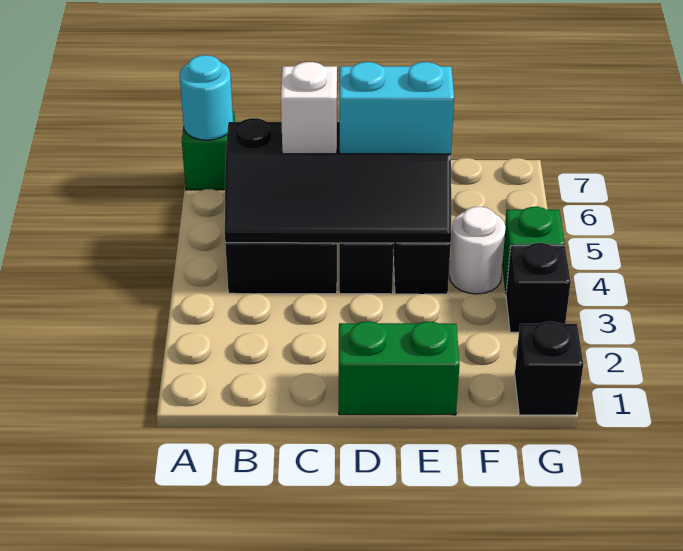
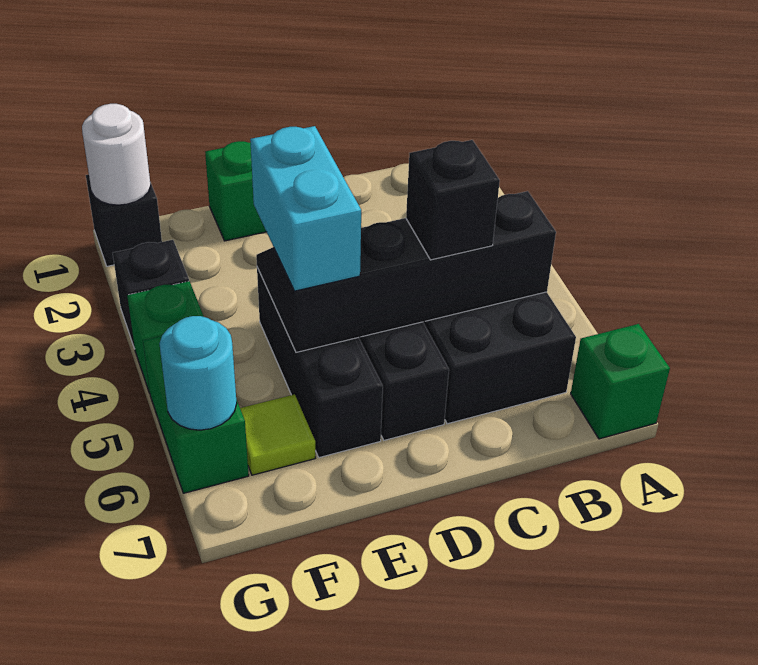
cyan round brick A7 level 2 -> cyan round brick G6 level 2
white brick C5 level 3 -> black brick C5 level 3
cyan brick D5:E5 level 3 -> cyan brick E4:E5 level 3
white round brick F4 level 1 -> white round brick G1 level 2
none -> lime tile F6 level 1
none -> green brick G5:G6 level 1

